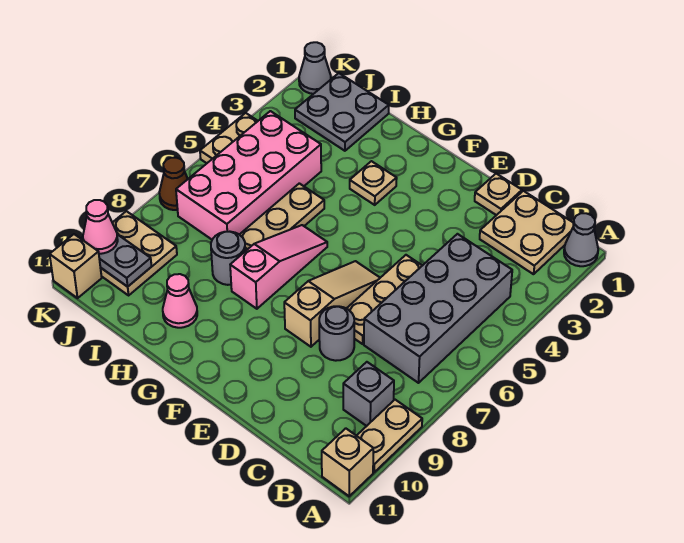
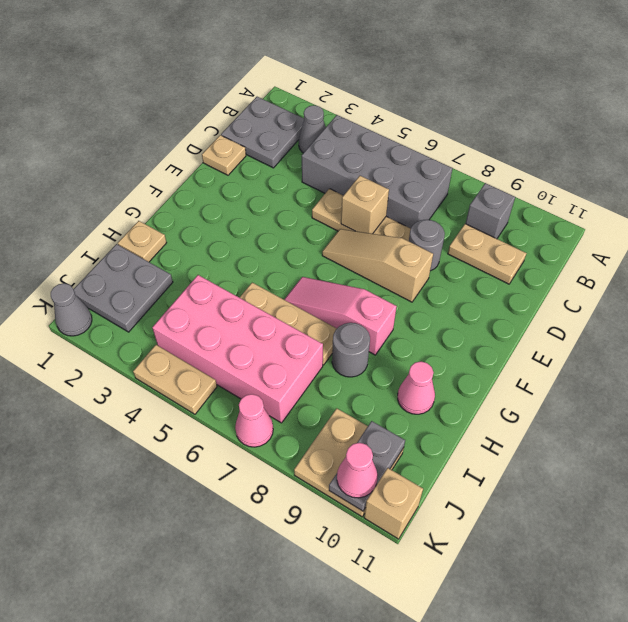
grey cone A1 level 1 -> grey cone B3 level 1
tan plate A9:A10 level 1 -> tan plate C9:C10 level 1
tan brick A11 level 1 -> tan brick D6 level 2
tan plate B1:C2 level 1 -> grey plate B1:C2 level 1
tan plate G3 level 1 -> tan plate H1 level 1
brown cone K7 level 1 -> pink cone K7 level 1

